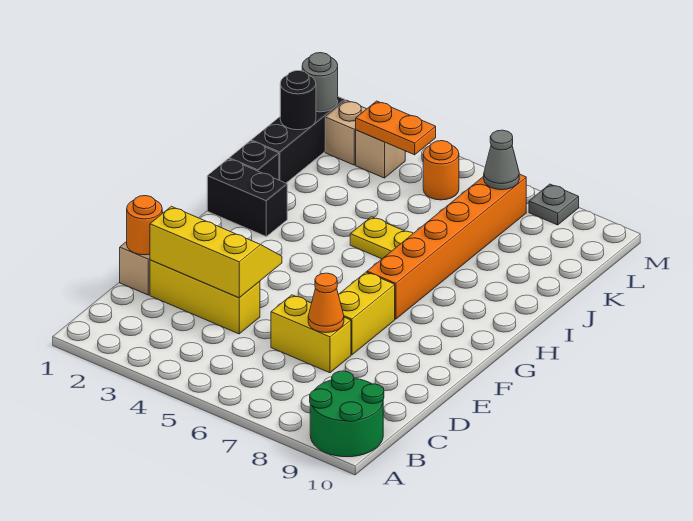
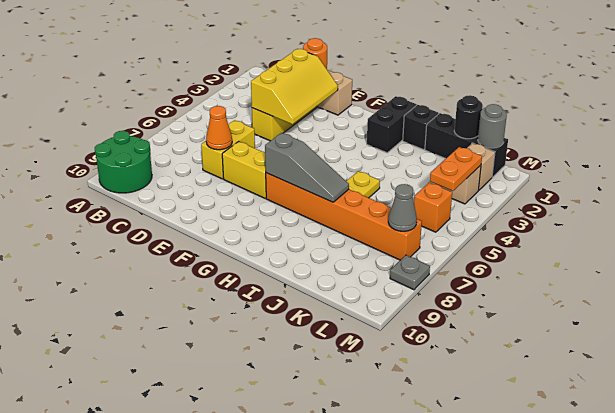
none -> grey slope G7:I7 level 2 top G
orange round brick L5 level 1 -> orange brick L5 level 1

